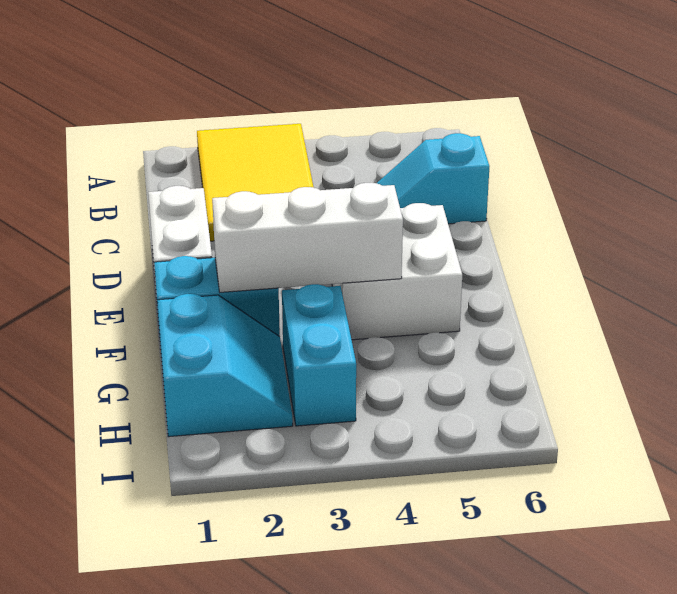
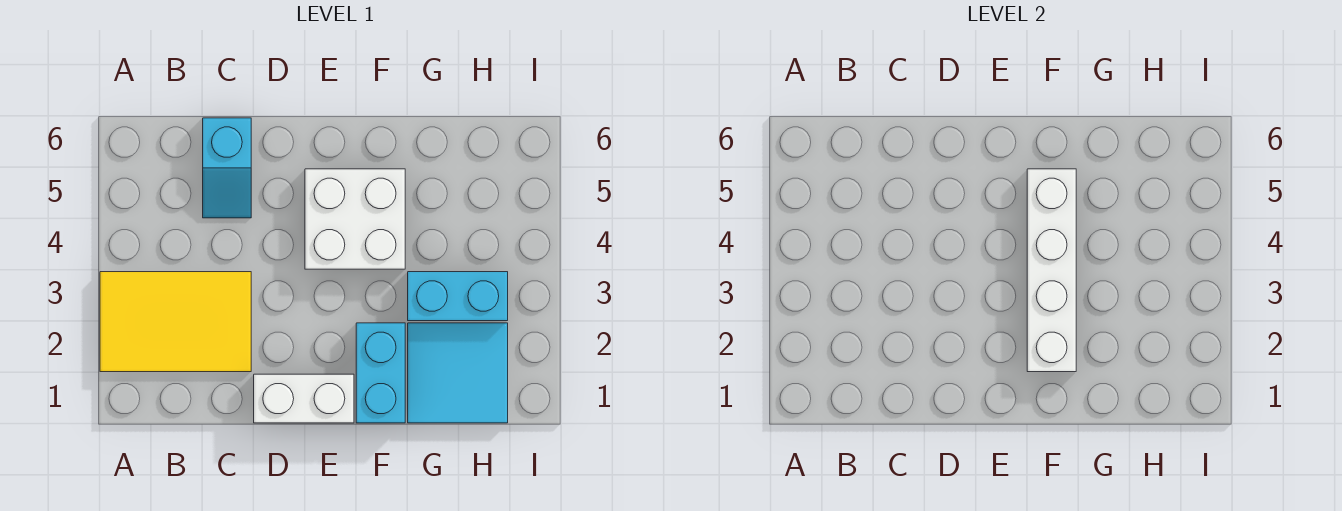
white brick F2:F4 level 2 -> white brick F2:F5 level 2
cyan slope G1:H2 level 1 top 1 -> cyan tile G1:H2 level 1

